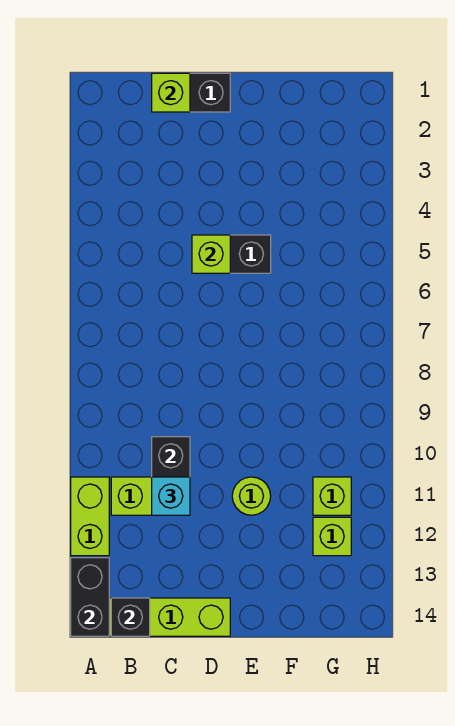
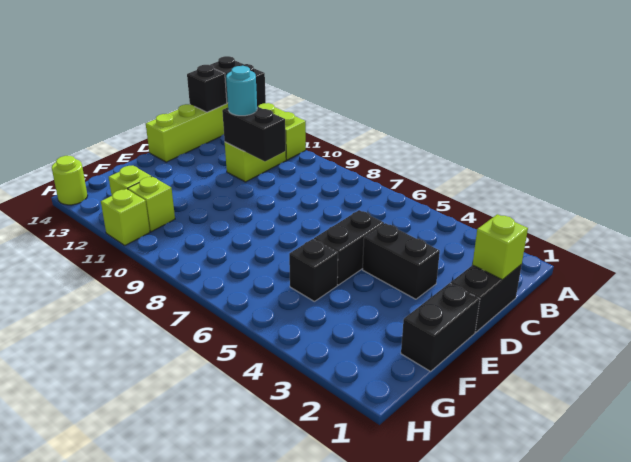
cyan brick C11 level 3 -> cyan round brick C11 level 3
none -> black brick D3:D4 level 1
lime brick D5 level 2 -> lime brick H11 level 1
none -> black brick E1:F1 level 1
lime round brick E11 level 1 -> lime round brick H14 level 1
none -> black brick F5 level 1

